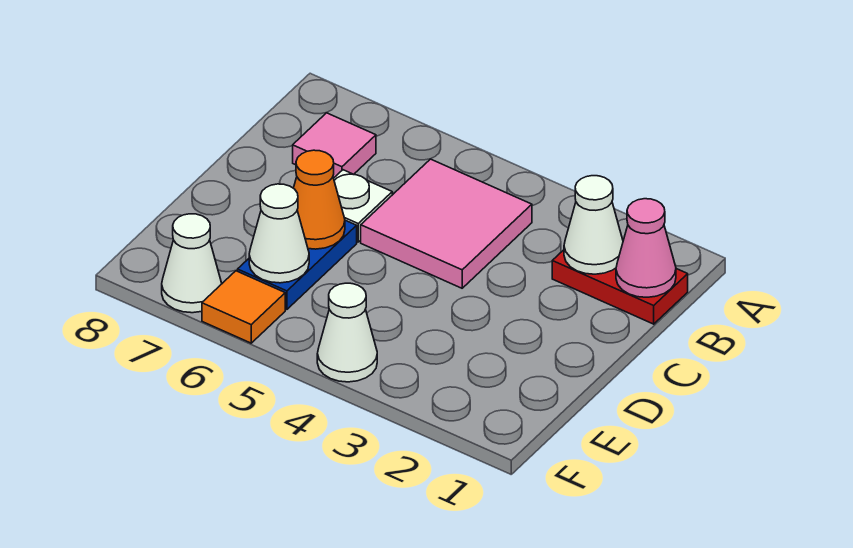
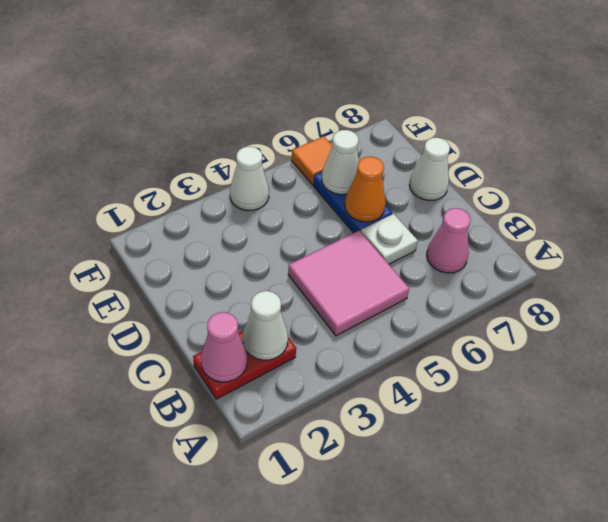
pink tile B7 level 1 -> pink cone B7 level 1
white cone F7 level 1 -> white cone D8 level 1

